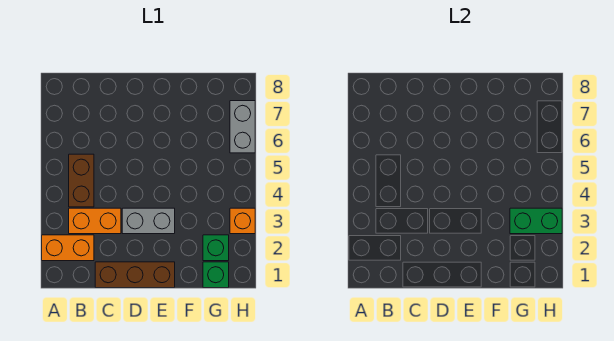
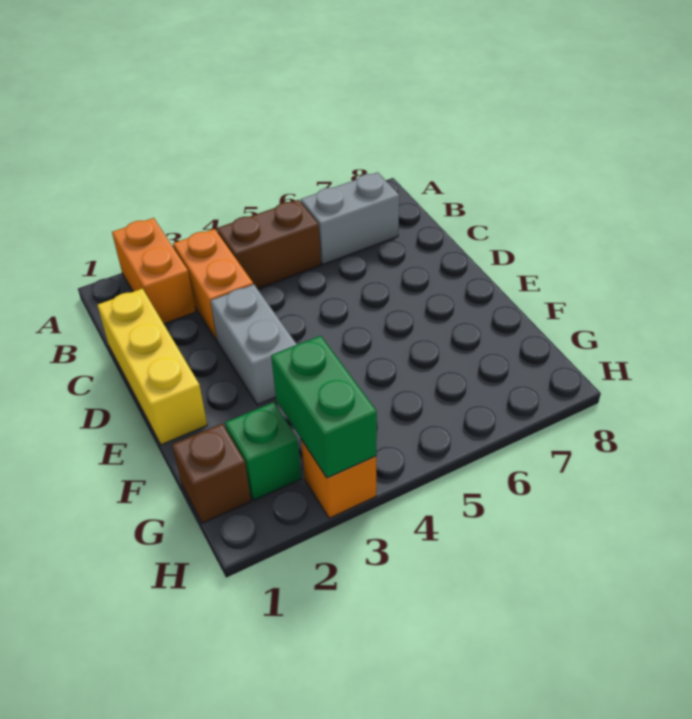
brown brick C1:E1 level 1 -> yellow brick C1:E1 level 1
green brick G1 level 1 -> brown brick G1 level 1
grey brick H6:H7 level 1 -> grey brick B6:B7 level 1

